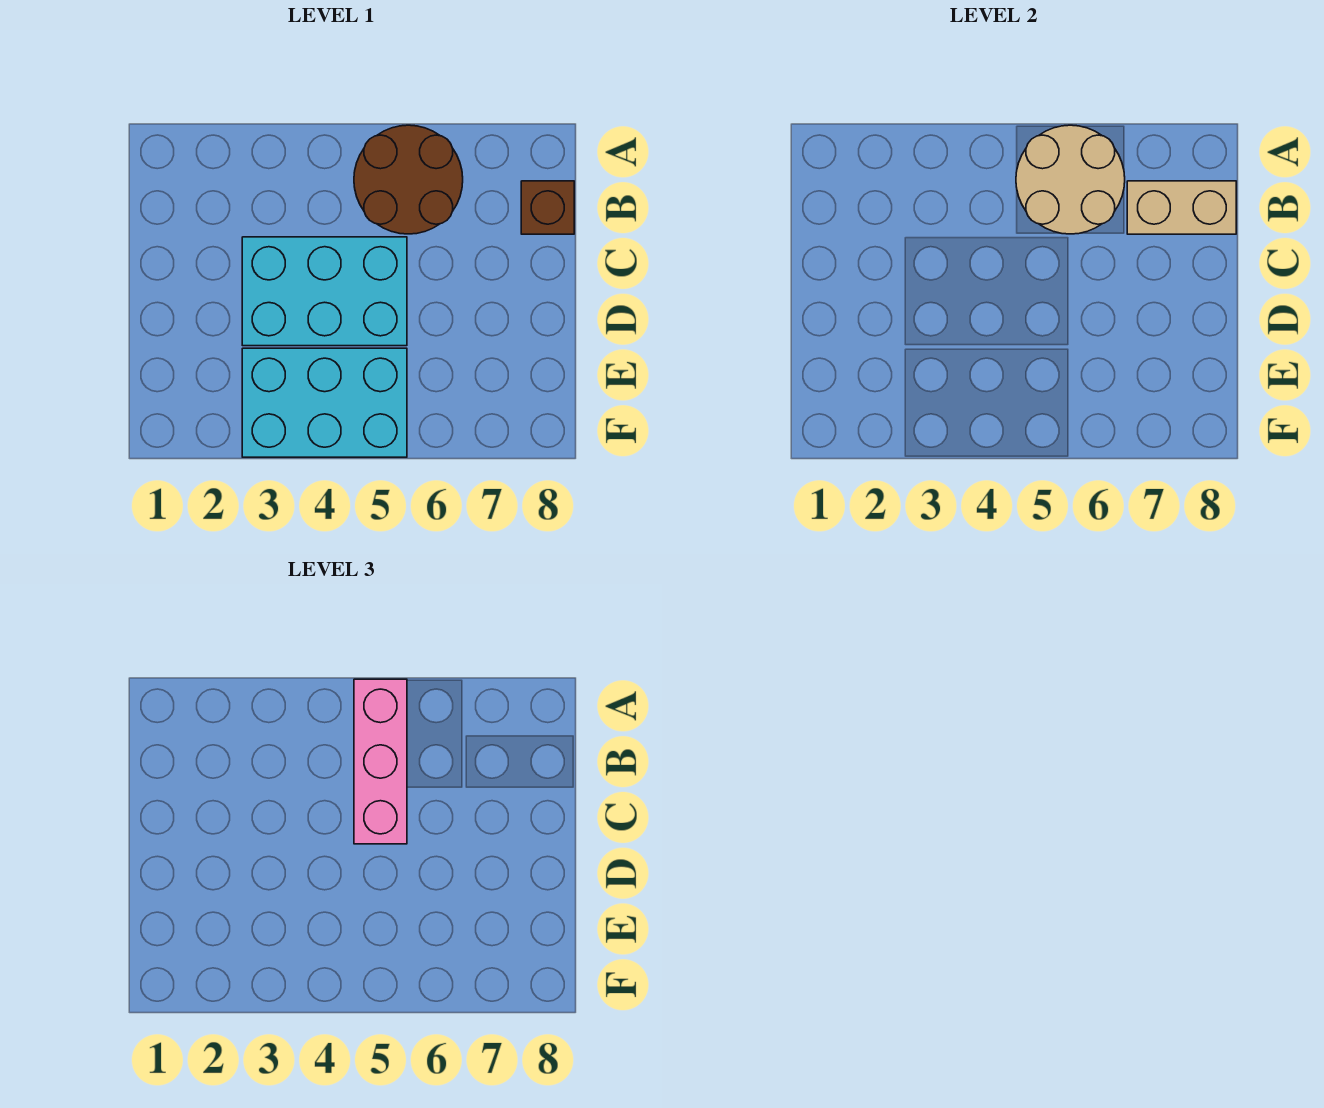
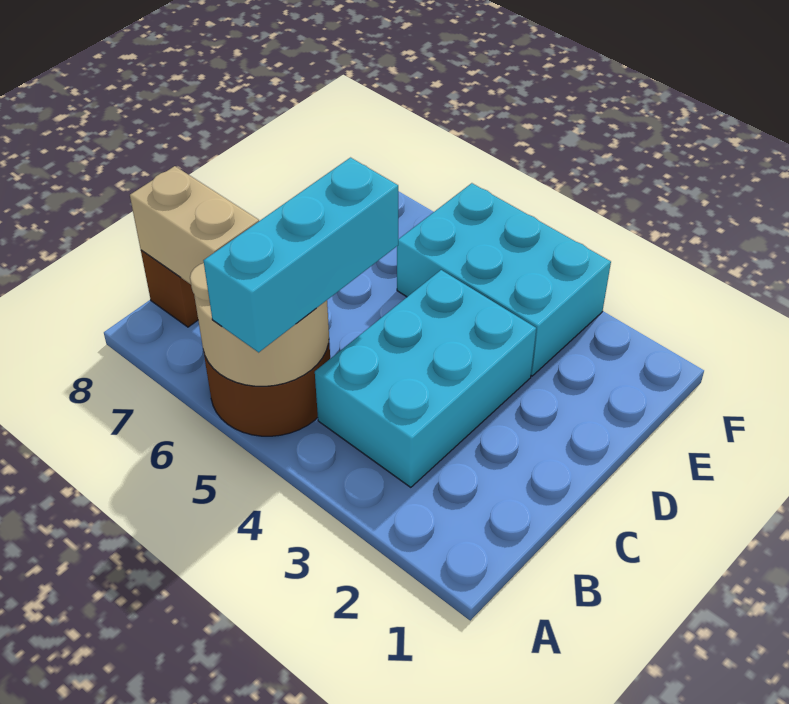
pink brick A5:C5 level 3 -> cyan brick A5:C5 level 3
cyan brick C3:D5 level 1 -> cyan brick B3:D4 level 1

